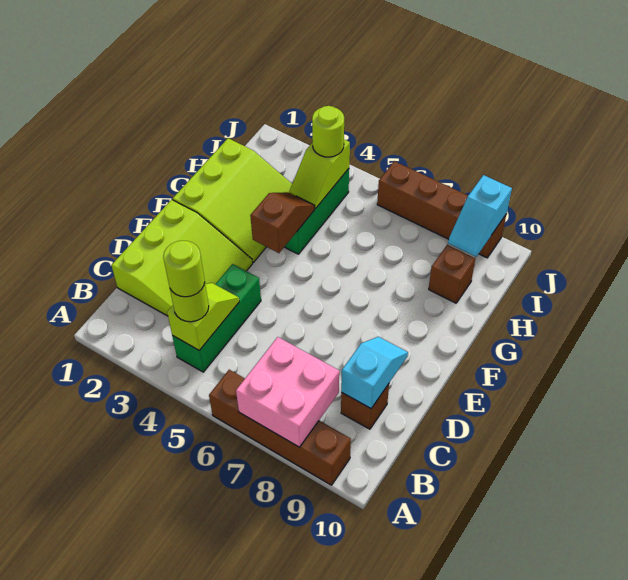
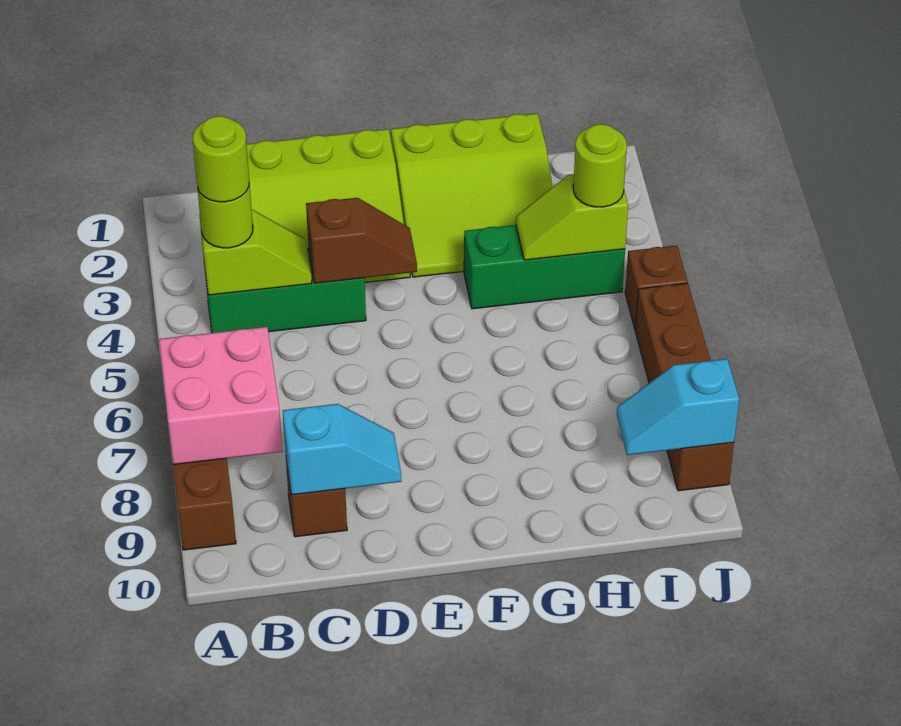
brown slope F4:G4 level 2 top F -> brown slope D4:E4 level 2 top D
brown brick H9 level 1 -> brown brick J5 level 1

